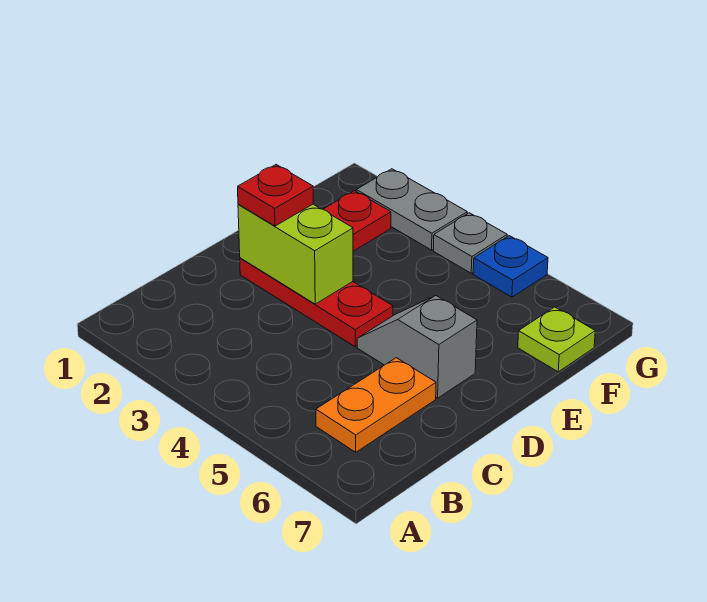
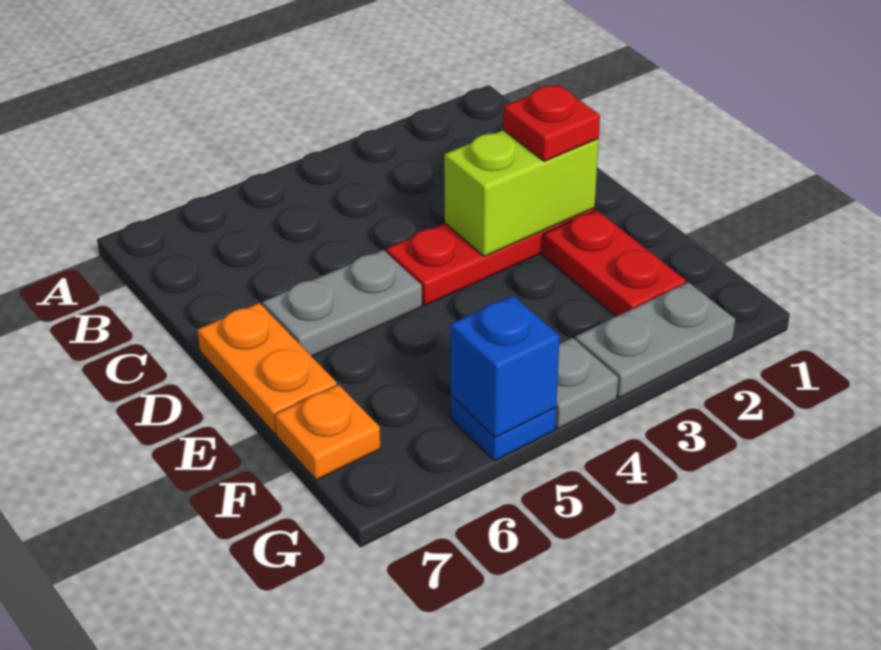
orange plate B6:C6 level 1 -> orange plate D7:E7 level 1
grey slope D5:D6 level 1 top 6 -> grey plate D5:D6 level 1
lime plate F7 level 1 -> orange plate F7 level 1
none -> blue brick G5 level 2

